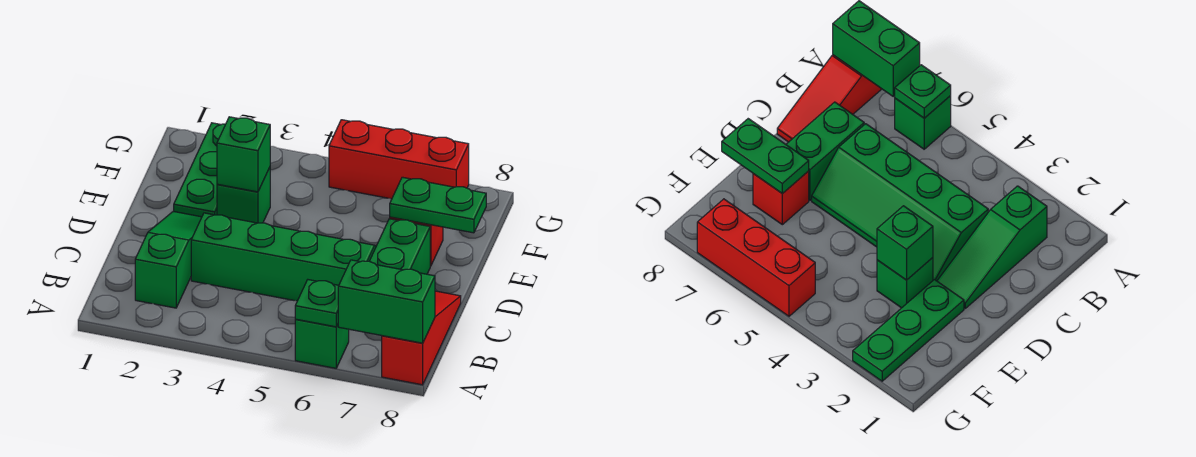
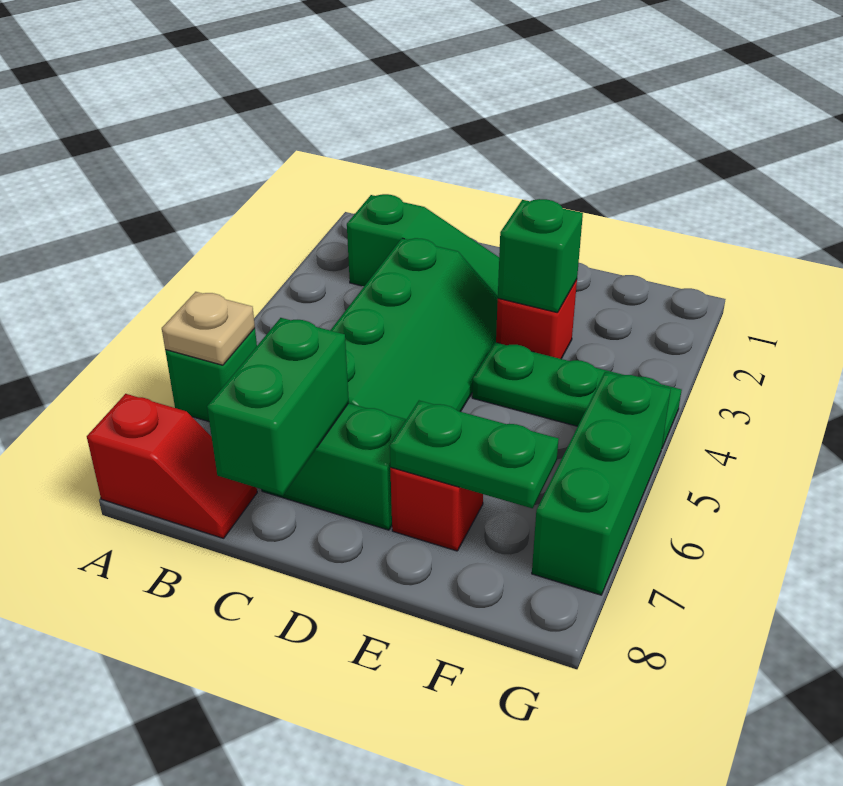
green plate A6 level 2 -> tan plate A6 level 2
green brick A7:A8 level 2 -> green brick C7:C8 level 2
red slope A8:C8 level 1 top A -> red slope A8:B8 level 1 top A
green plate E2:G2 level 1 -> green plate E4:G4 level 1
green brick E3 level 1 -> red brick E3 level 1
green plate E7:E8 level 2 -> green plate E7:F7 level 2
red brick G5:G7 level 1 -> green brick G5:G7 level 1

